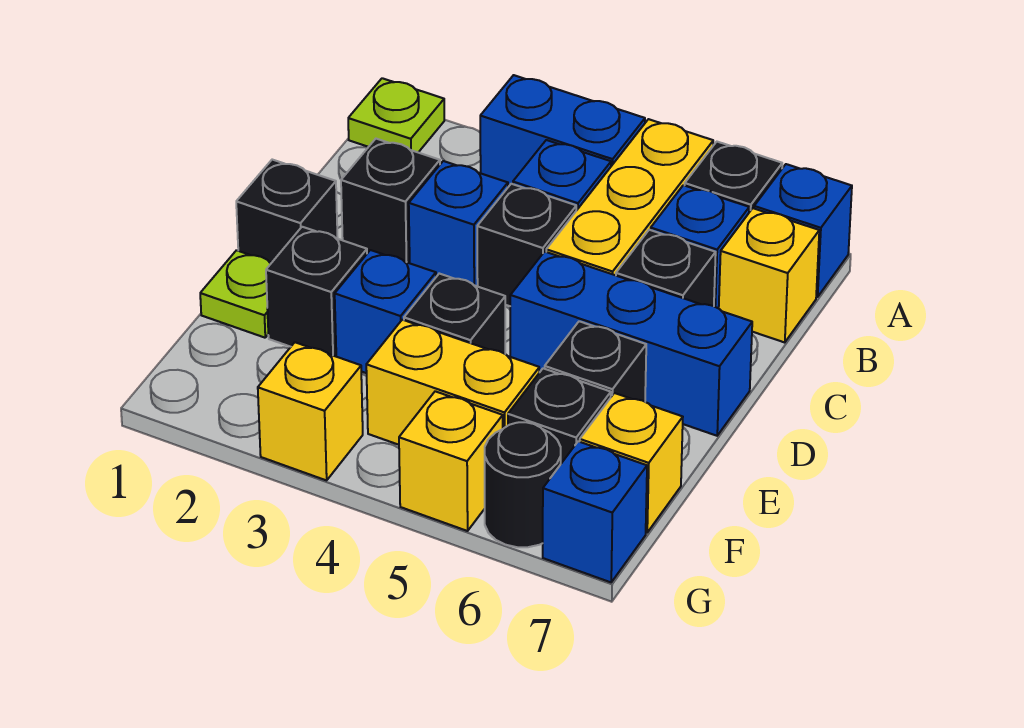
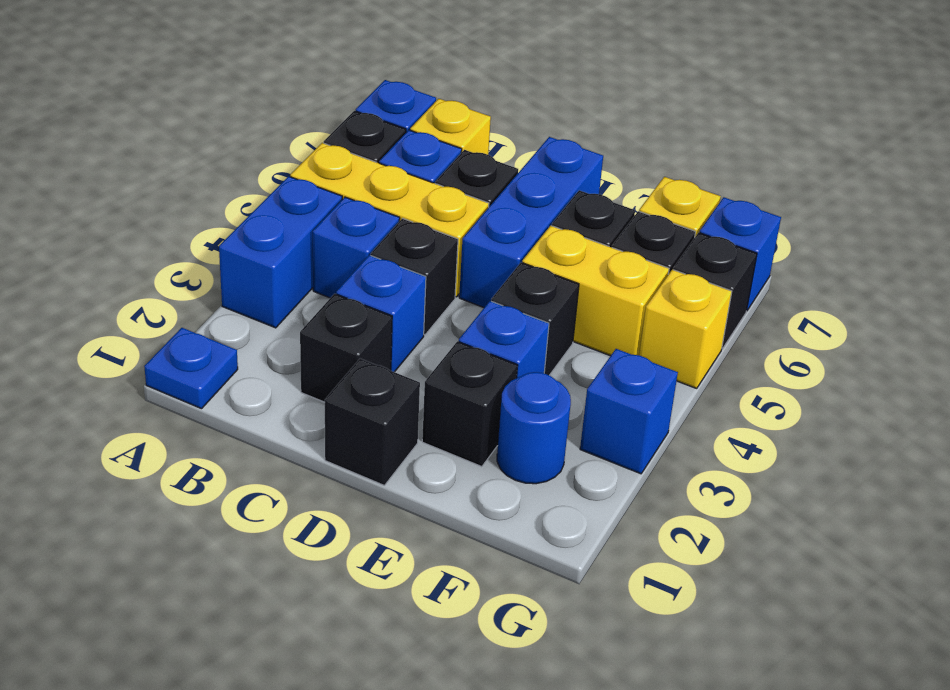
lime plate A1 level 1 -> blue plate A1 level 1
lime plate E1 level 1 -> none
none -> blue round brick F2 level 1
yellow brick F4:F5 level 1 -> yellow brick E5:F5 level 1
yellow brick G3 level 1 -> blue brick G3 level 1
black round brick G6 level 1 -> black brick G6 level 1

